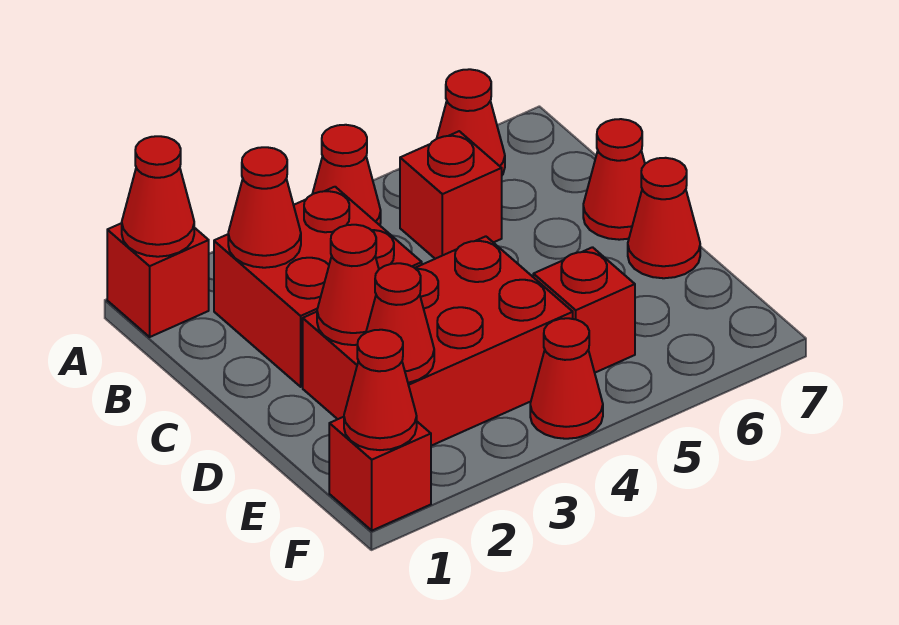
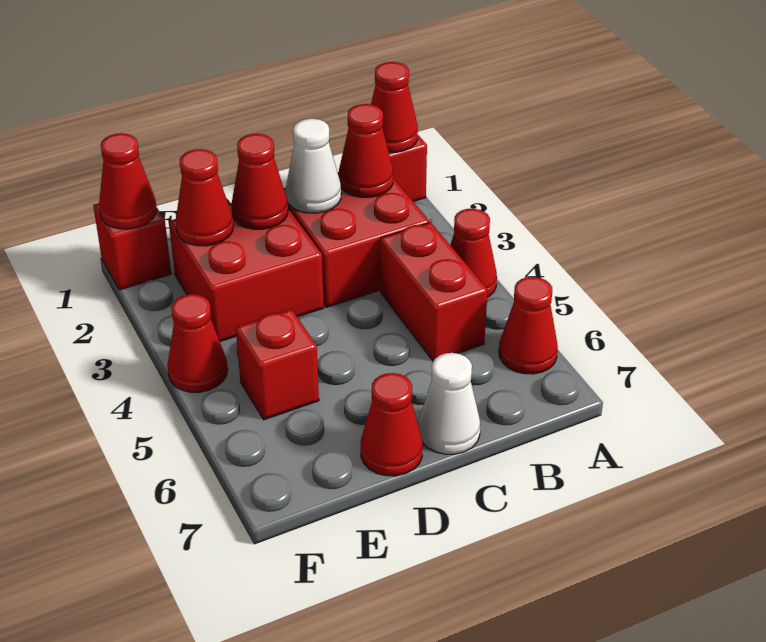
red brick B5 level 1 -> red brick B4:B5 level 1
none -> white cone C2 level 2
red cone C7 level 1 -> white cone C7 level 1
red brick D2:E4 level 1 -> red brick D2:E3 level 1

